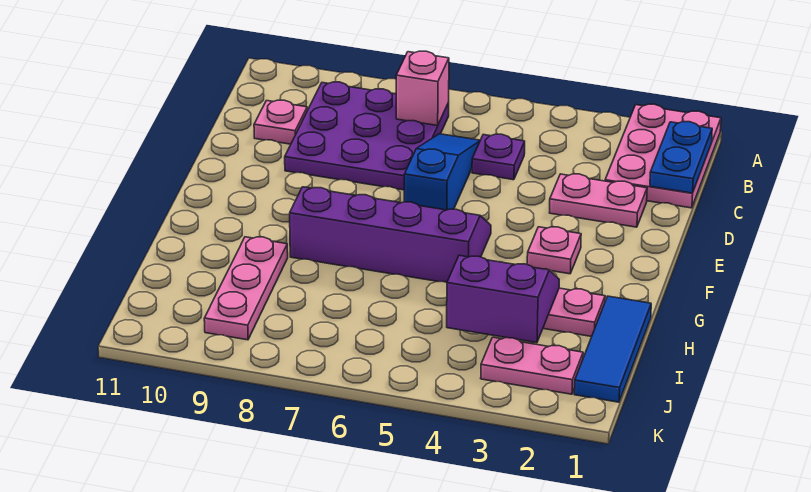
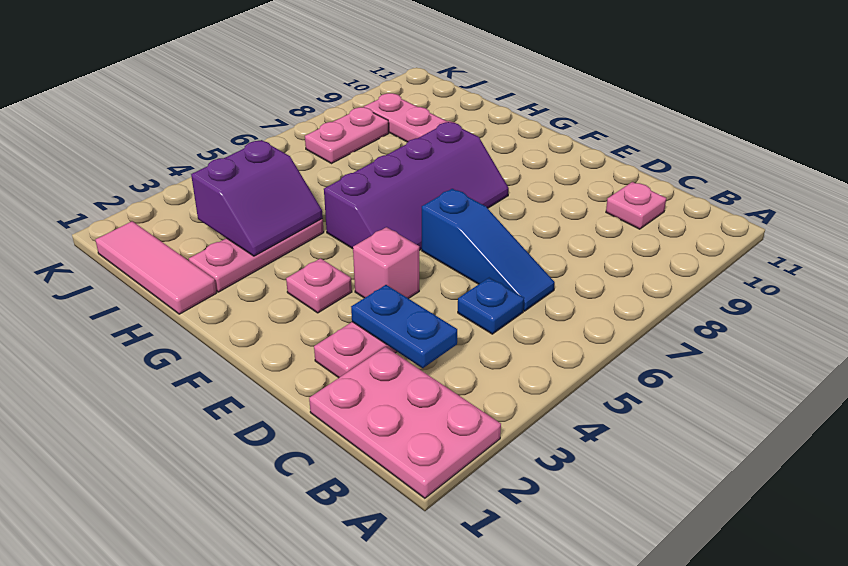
blue plate B1:C1 level 2 -> blue plate C3:D3 level 2
purple plate B7:D9 level 1 -> none
pink brick B7 level 2 -> pink brick E4 level 1
purple plate C5 level 1 -> blue plate C5 level 1
blue tile H1:J1 level 1 -> pink tile H1:J1 level 1
pink plate J2:J3 level 1 -> pink plate J7:J8 level 1

